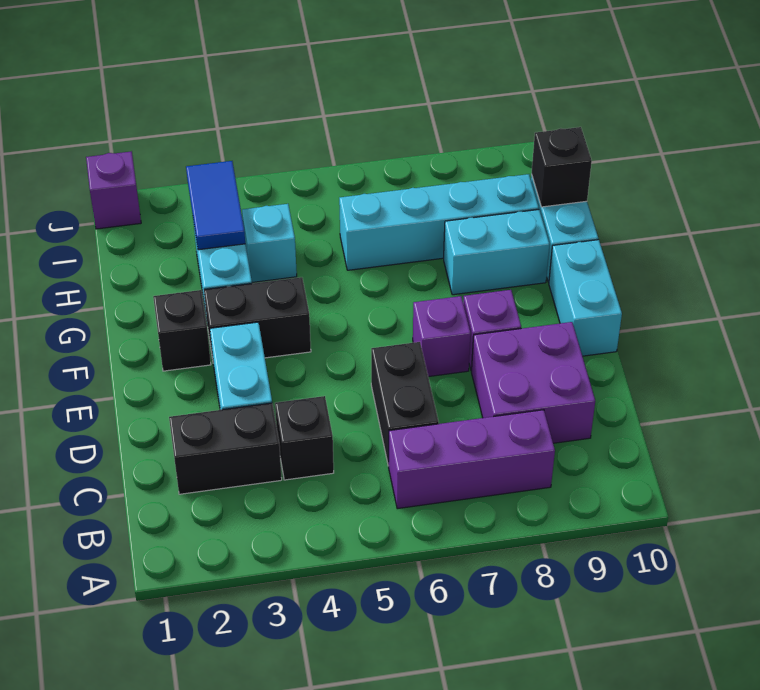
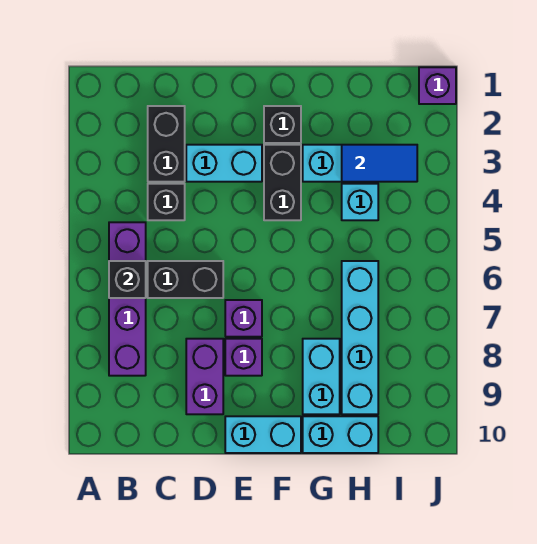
purple brick B6:B8 level 1 -> purple brick B5:B8 level 1
purple brick C8:D9 level 1 -> purple brick D8:D9 level 1
black brick H10 level 2 -> black brick B6 level 2

